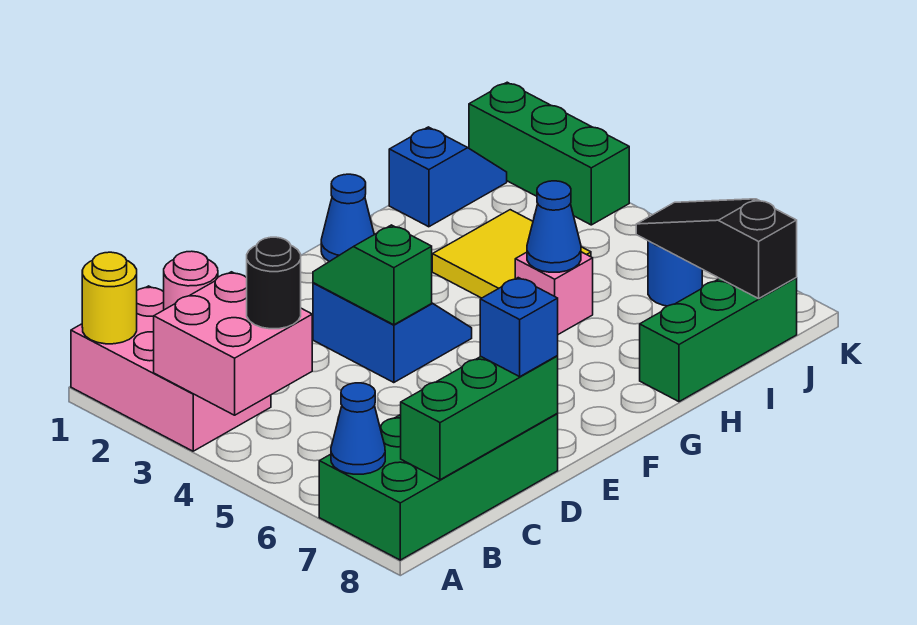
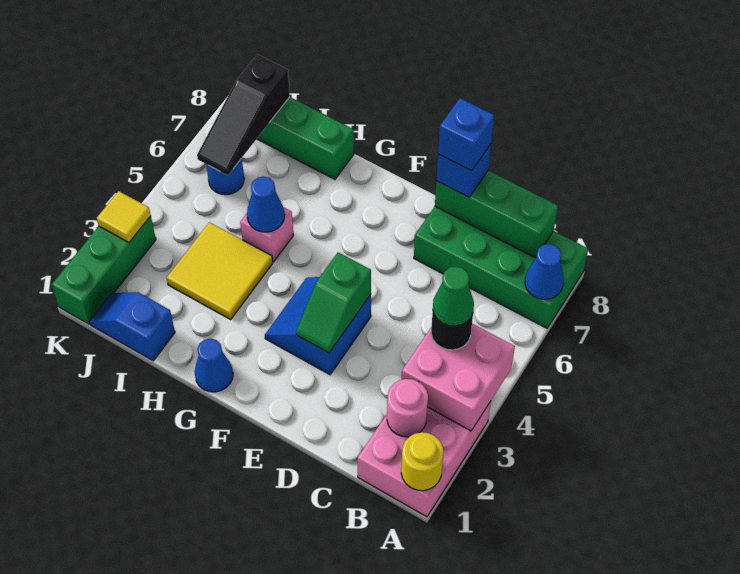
none -> green cone B4 level 4
none -> blue brick D8 level 4
none -> yellow tile K3 level 2

